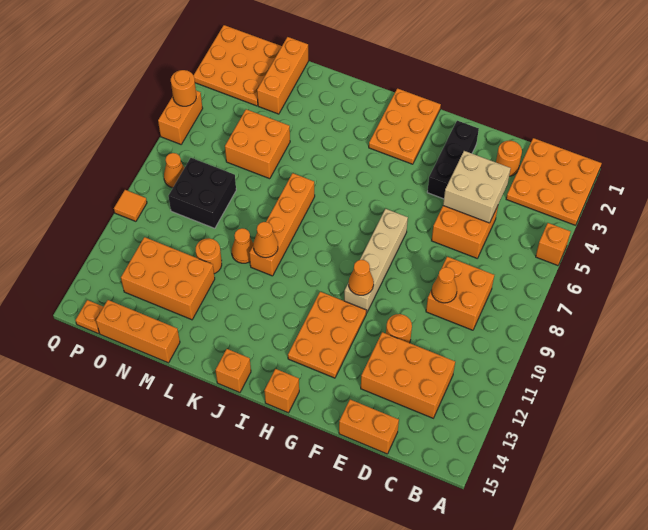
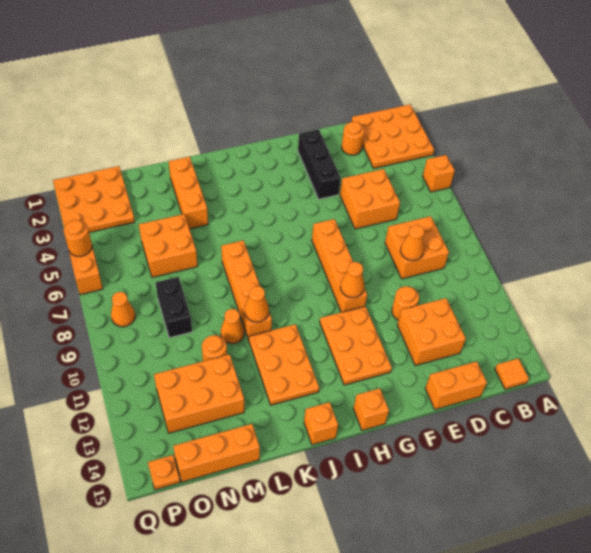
orange brick C12:E13 level 1 -> orange brick D12:E13 level 1
tan brick D4:E5 level 2 -> none
tan brick G7:G10 level 1 -> orange brick G7:G10 level 1
orange plate H1:I3 level 1 -> orange plate J11:K13 level 1
orange brick N1:N3 level 1 -> orange brick L2:L4 level 1
black brick N8:O9 level 1 -> black brick N8:N9 level 1
orange tile Q10 level 1 -> orange tile B15 level 1

